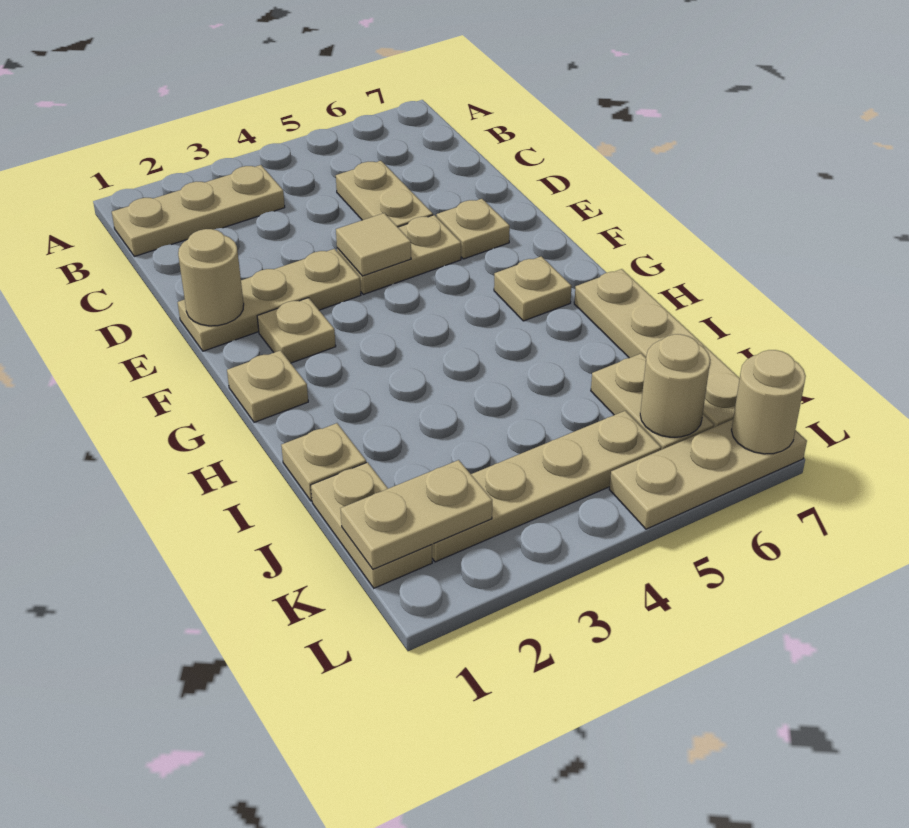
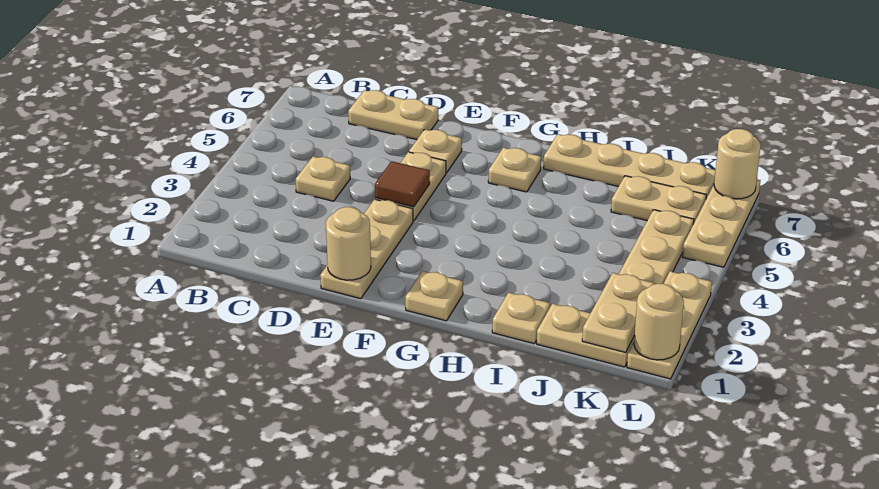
tan plate B1:B3 level 1 -> tan plate L1:L3 level 1
tan plate C5:D5 level 1 -> tan plate C7:D7 level 1
tan tile E4 level 2 -> brown tile E4 level 2
tan plate F2 level 1 -> tan plate C4 level 1
tan round brick K6 level 2 -> tan round brick L1 level 2

